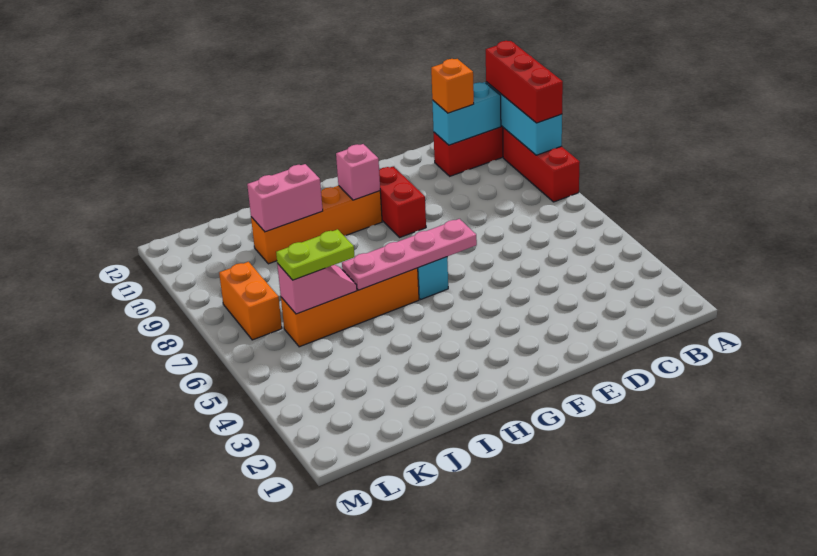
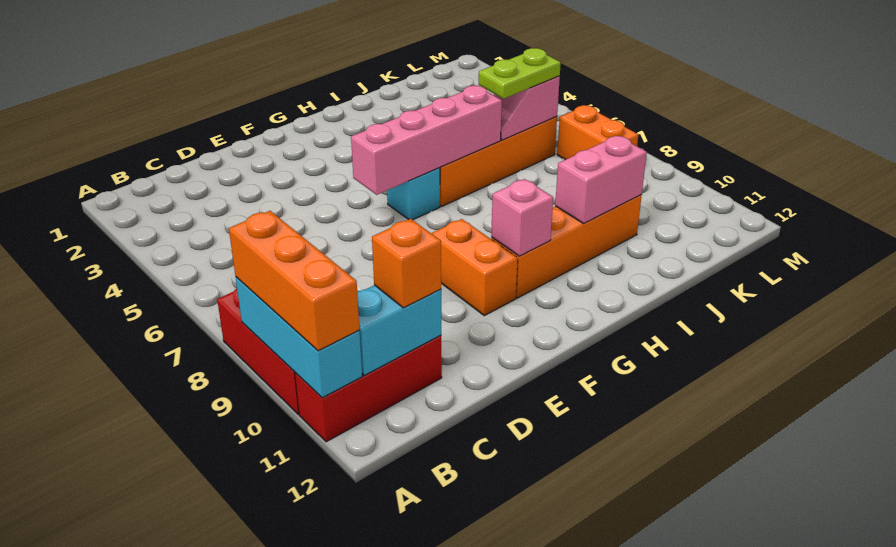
red brick A9:A11 level 3 -> orange brick A9:A11 level 3
pink plate F6:I6 level 2 -> pink brick F6:I6 level 2
red brick F9:F10 level 1 -> orange brick F9:F10 level 1

